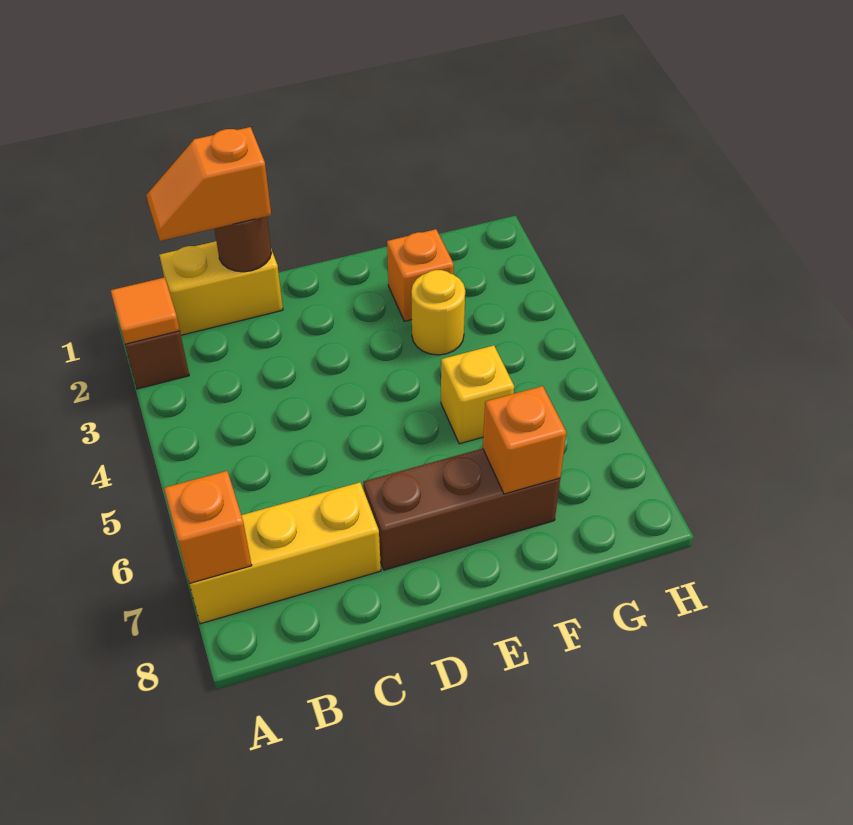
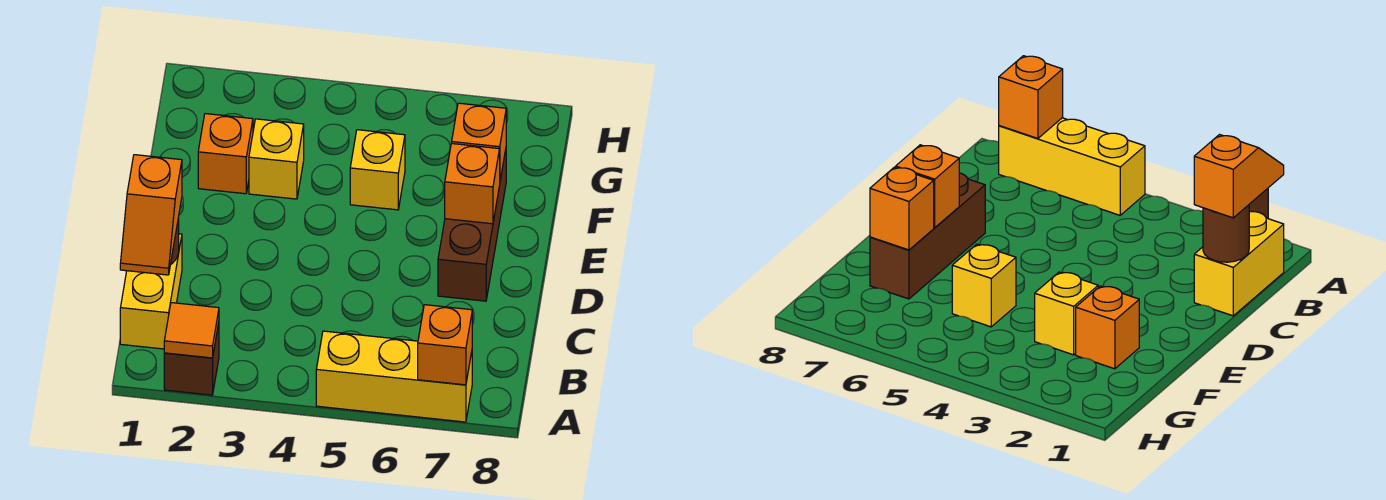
yellow brick A7:C7 level 1 -> yellow brick A5:A7 level 1
none -> orange brick E7 level 2
yellow round brick F3 level 1 -> yellow brick F3 level 1

